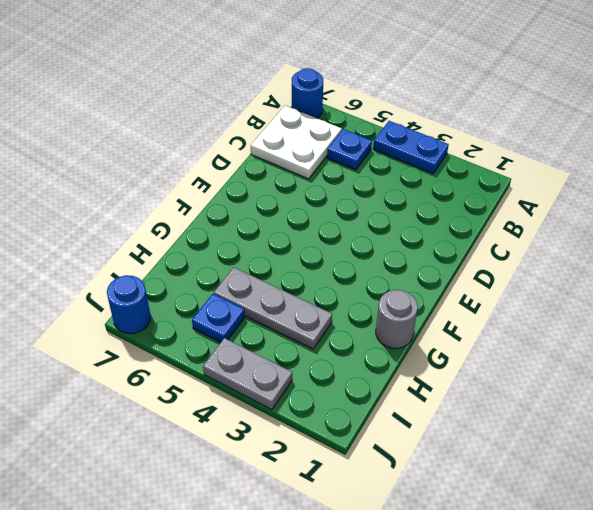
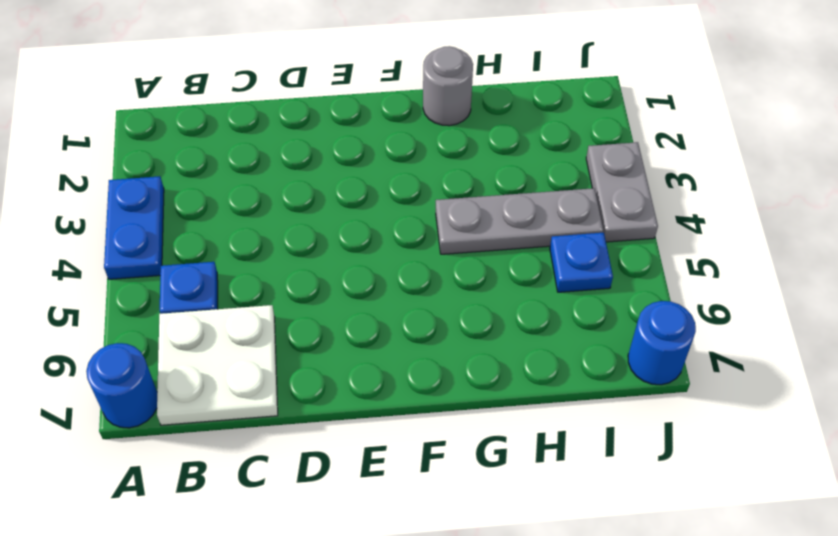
grey plate H3:H5 level 1 -> grey plate G4:I4 level 1

